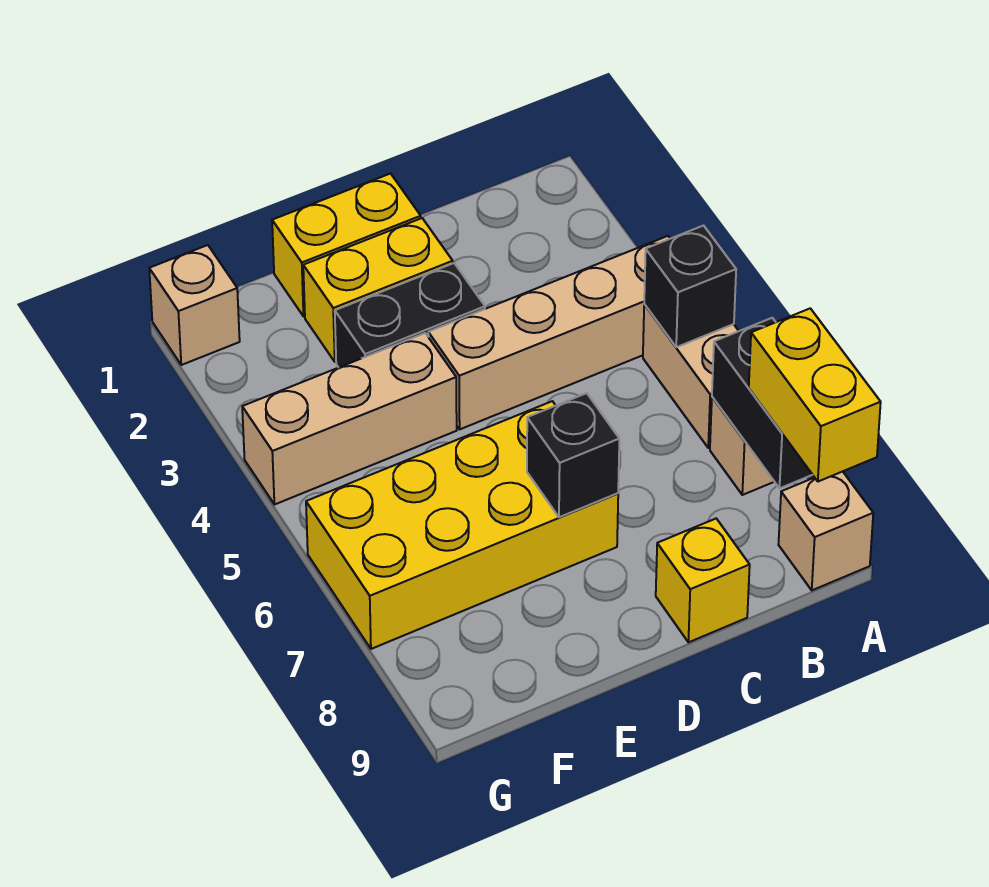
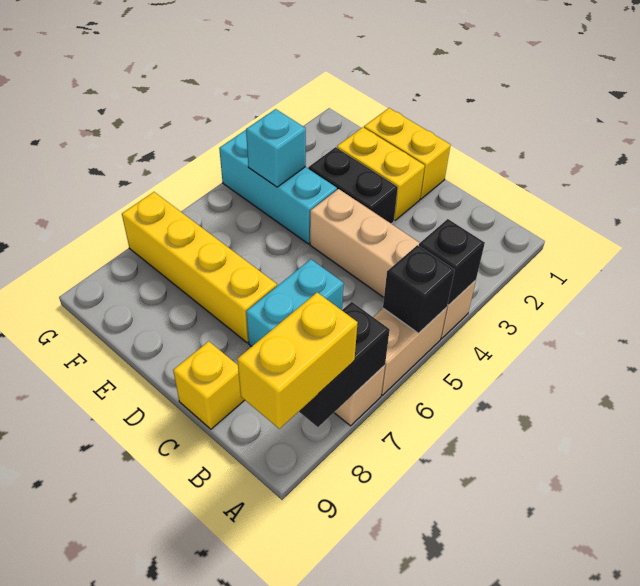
tan brick A9 level 1 -> none
none -> cyan brick C6:C7 level 1
yellow brick D6:G7 level 1 -> yellow brick D7:G7 level 1
black brick D7 level 2 -> black brick A4 level 2
tan brick E4:G4 level 1 -> cyan brick E4:G4 level 1
none -> cyan brick F4 level 2
tan brick G1 level 1 -> none

